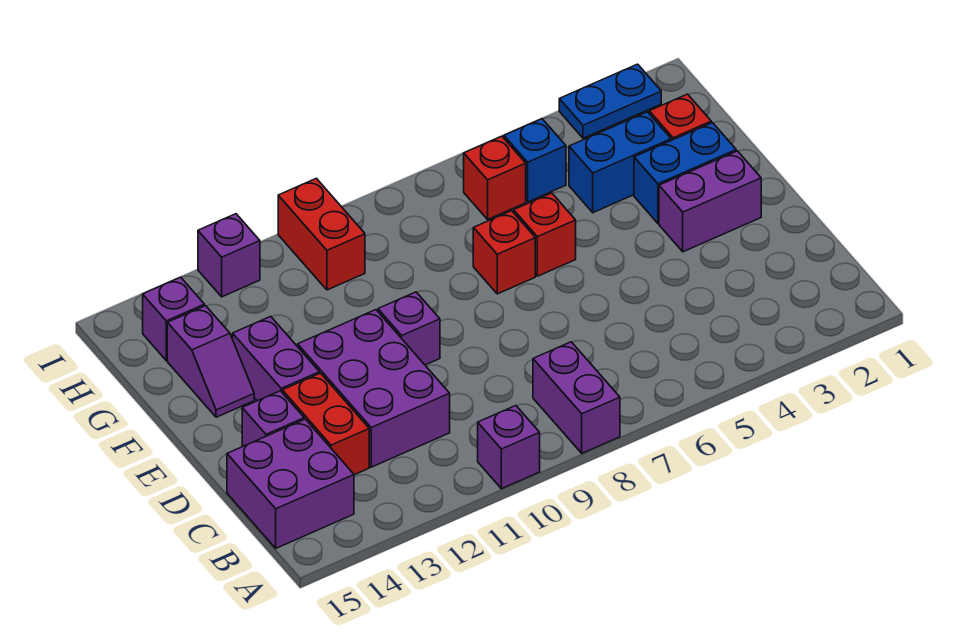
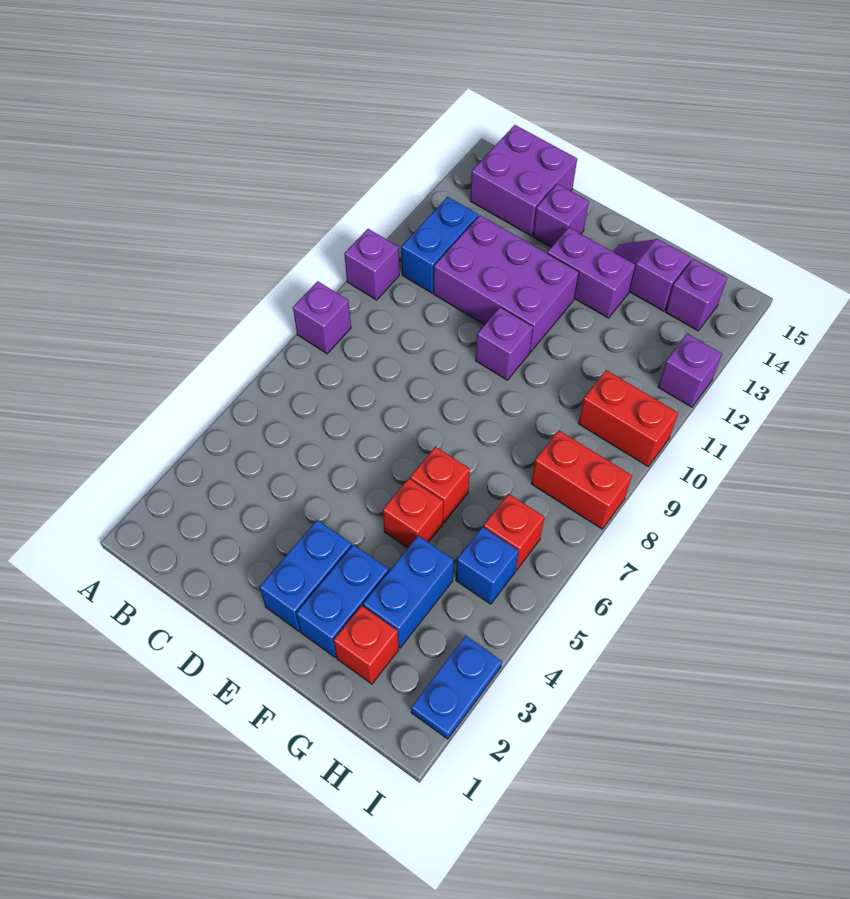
purple brick A8:B8 level 1 -> purple brick A8 level 1
none -> blue brick B11:B12 level 1
red brick C13:D13 level 1 -> red brick H8:I8 level 1
purple brick E2:E3 level 1 -> blue brick E2:E3 level 1
red brick F7 level 1 -> red brick F5 level 1

